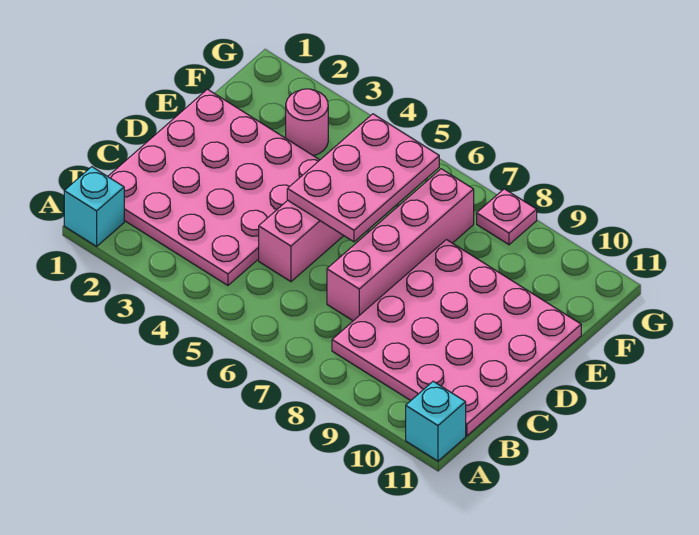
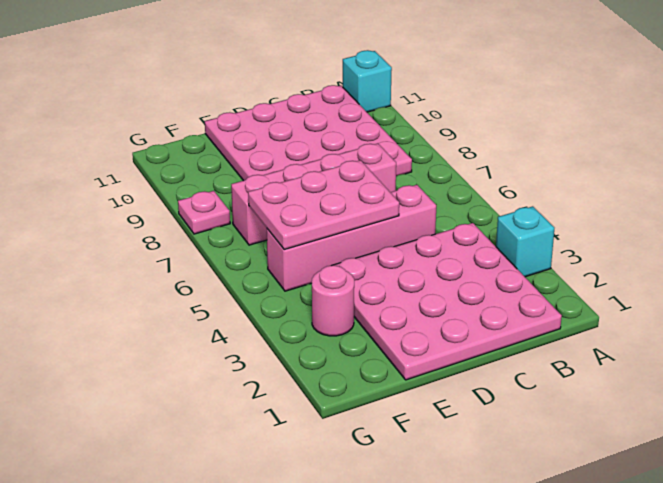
cyan brick A1 level 1 -> cyan brick A3 level 1

